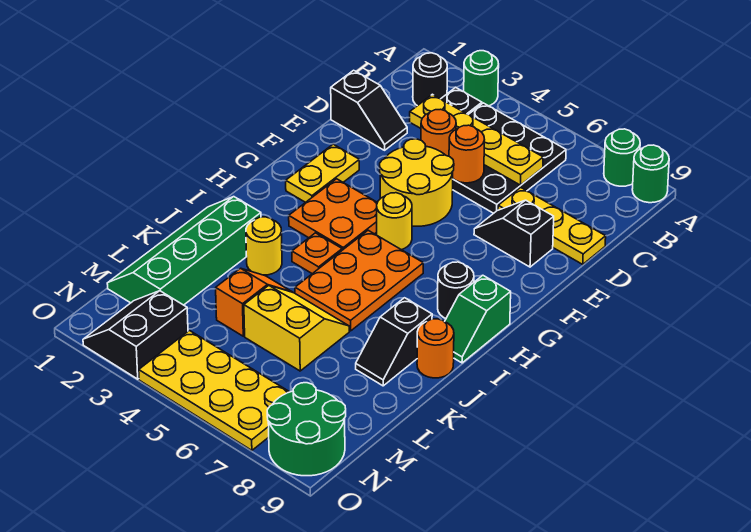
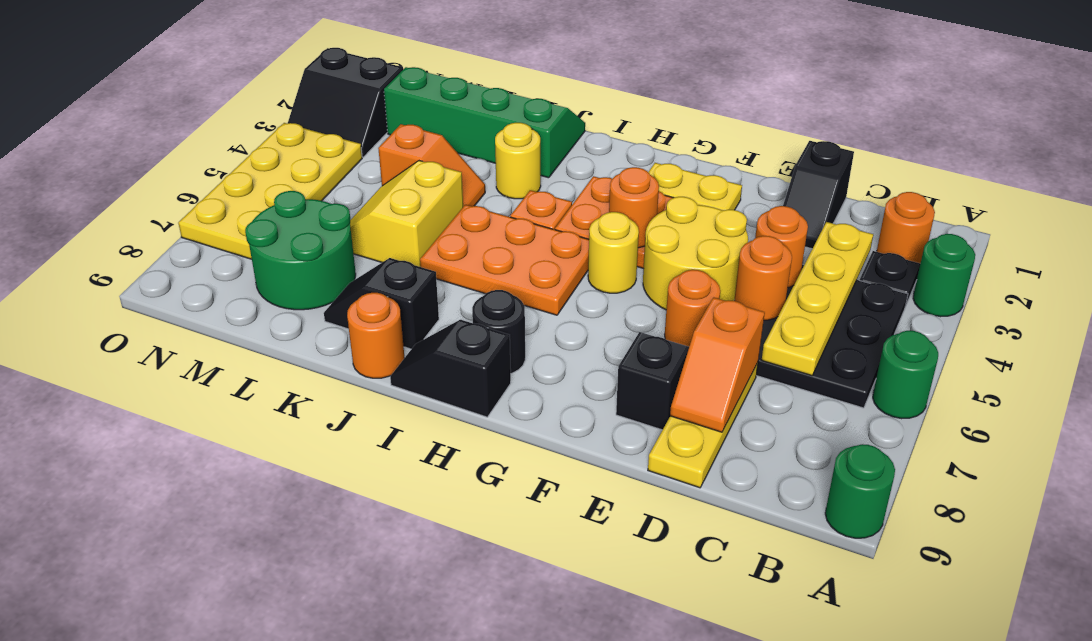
green round brick A8 level 1 -> green round brick A6 level 1
black round brick B2 level 1 -> orange round brick B2 level 1
none -> orange slope D7:D8 level 2 top 7
none -> orange round brick E6 level 1
none -> orange round brick G4 level 2
green slope H9:I9 level 1 top H -> black slope H9:I9 level 1 top H
yellow slope K5:L6 level 1 top L -> yellow slope K5:L6 level 1 top K
black slope N2:O3 level 1 top 3 -> black slope N2:O3 level 1 top 2
green round brick N8:O9 level 1 -> green round brick L7:M8 level 1

